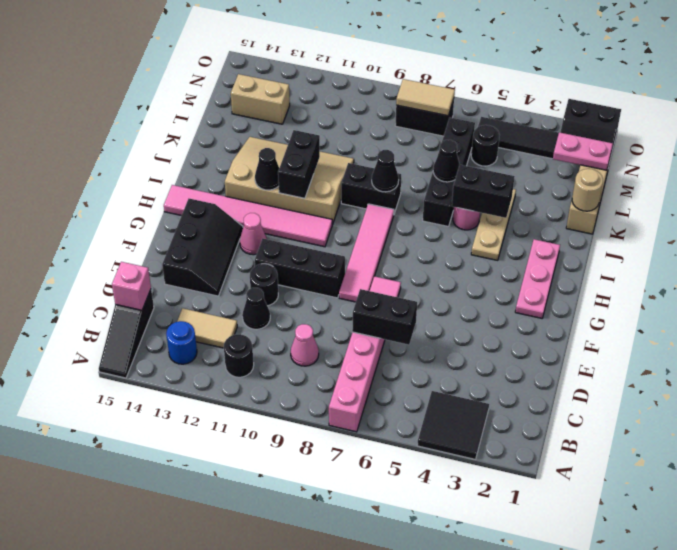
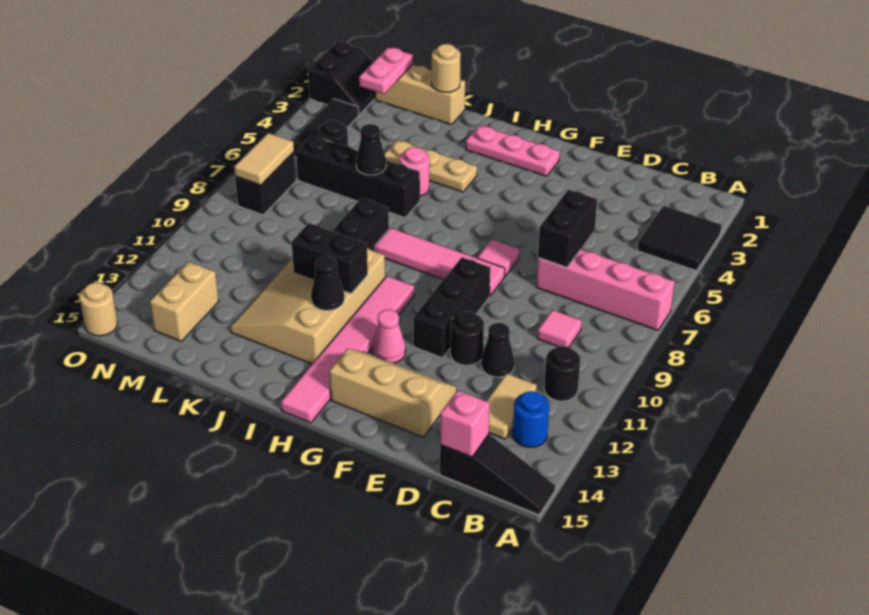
pink cone C9 level 1 -> pink tile C9 level 1
black slope E13:G14 level 1 top 14 -> tan slope E13:G14 level 1 top 14
black brick J4:J5 level 2 -> none
black cone J8 level 2 -> none
none -> tan round brick O15 level 1

